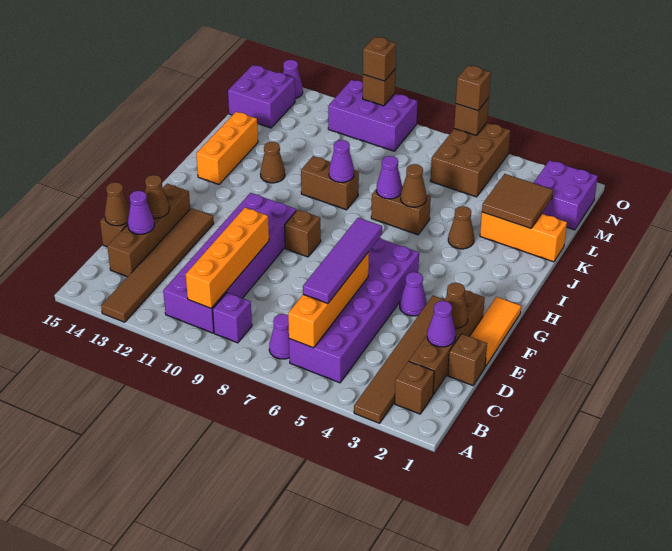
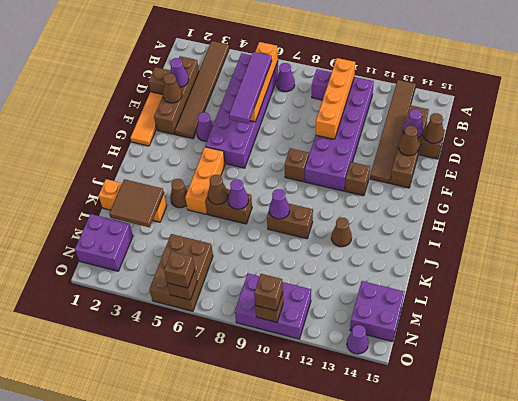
brown brick B2 level 1 -> brown brick G12 level 1
orange brick I14:K14 level 1 -> orange brick H5:J5 level 1

